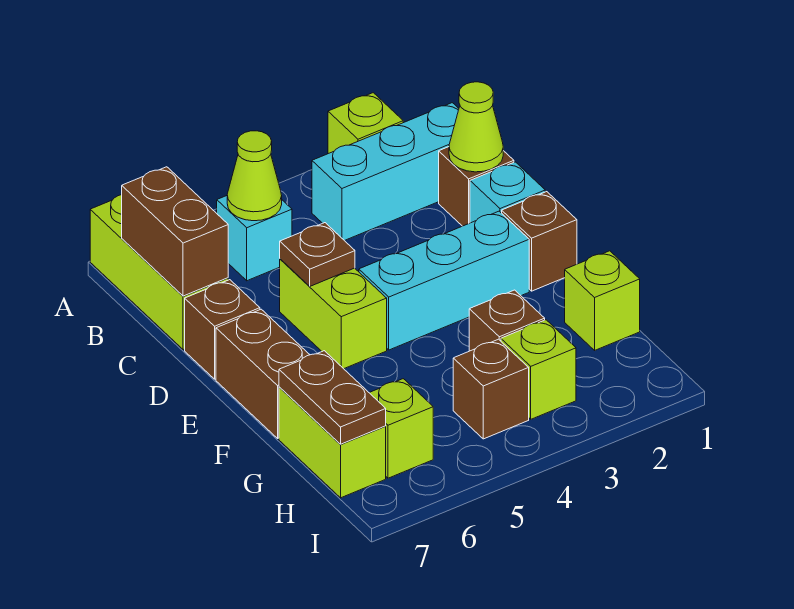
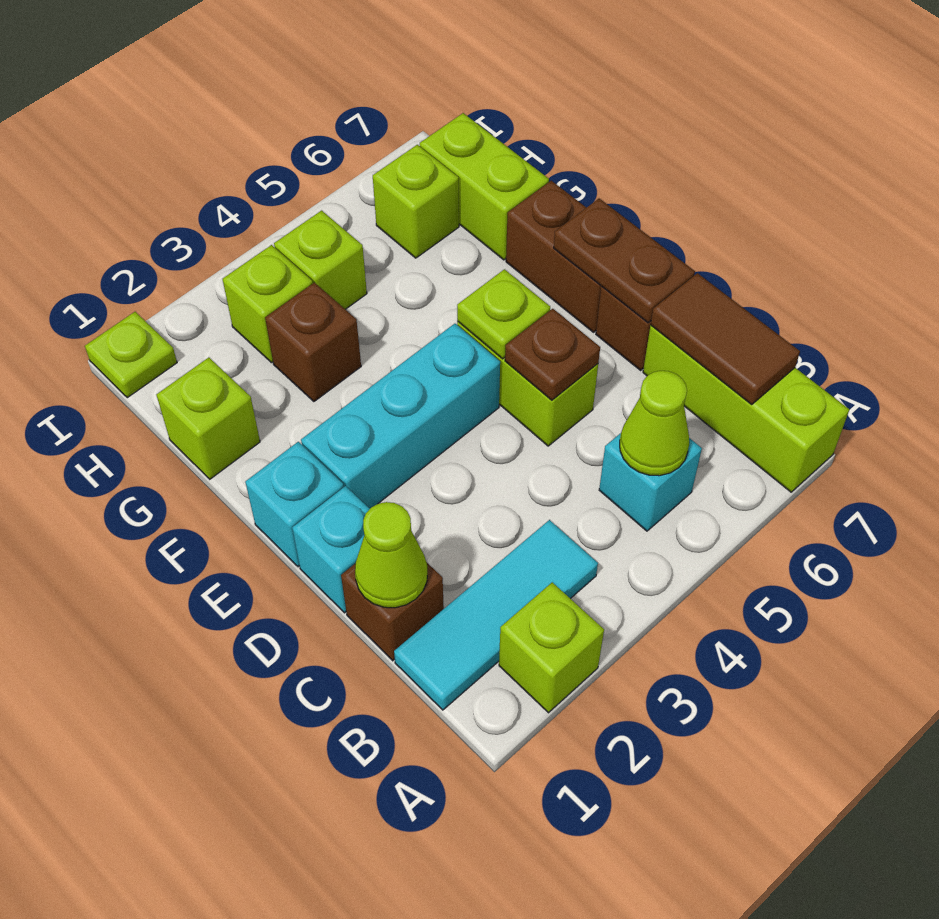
cyan brick B1:B3 level 1 -> cyan tile B1:B3 level 1
brown brick B7:C7 level 2 -> brown tile B7:C7 level 2
brown brick E1 level 1 -> cyan brick E1 level 1
none -> lime plate E5 level 2
brown plate G7:H7 level 2 -> brown plate D7:E7 level 2
brown brick H4 level 1 -> lime brick H4 level 1
none -> lime plate I1 level 1

